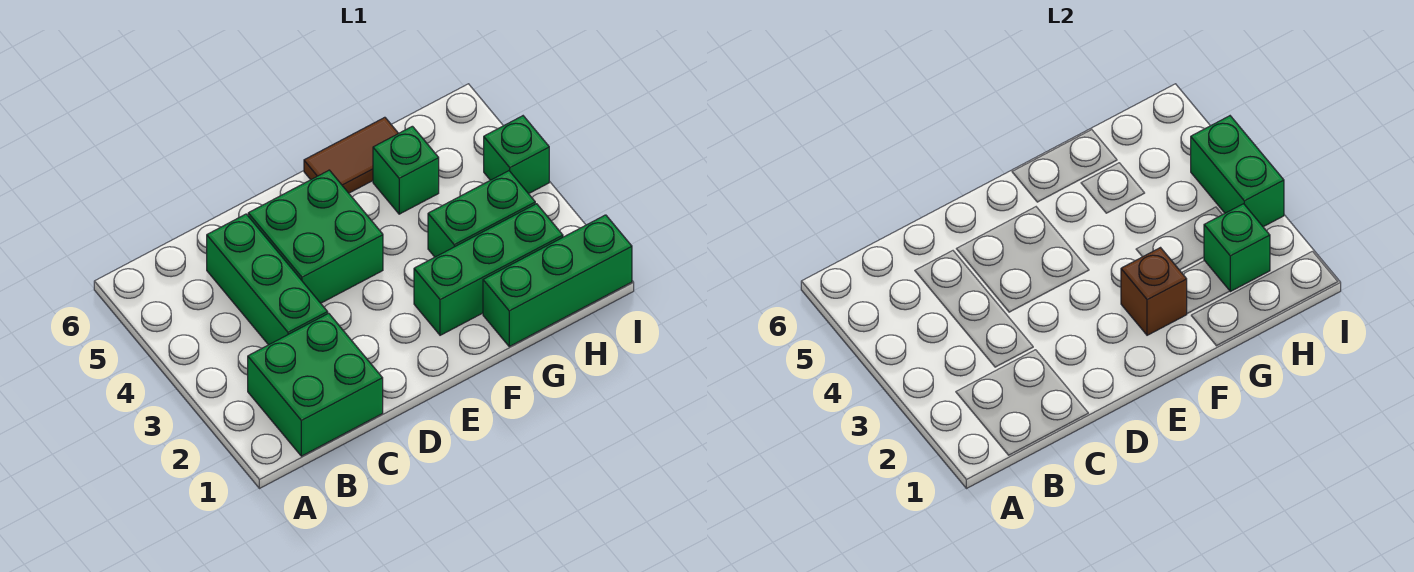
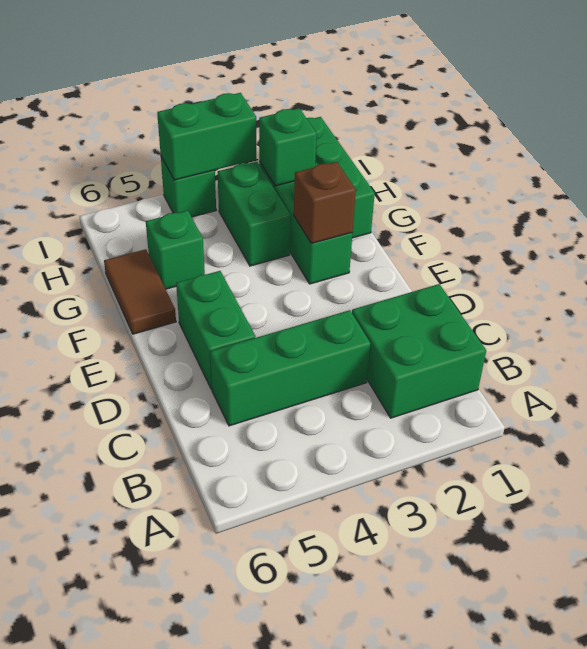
green brick D4:E5 level 1 -> green brick D5:E5 level 1

